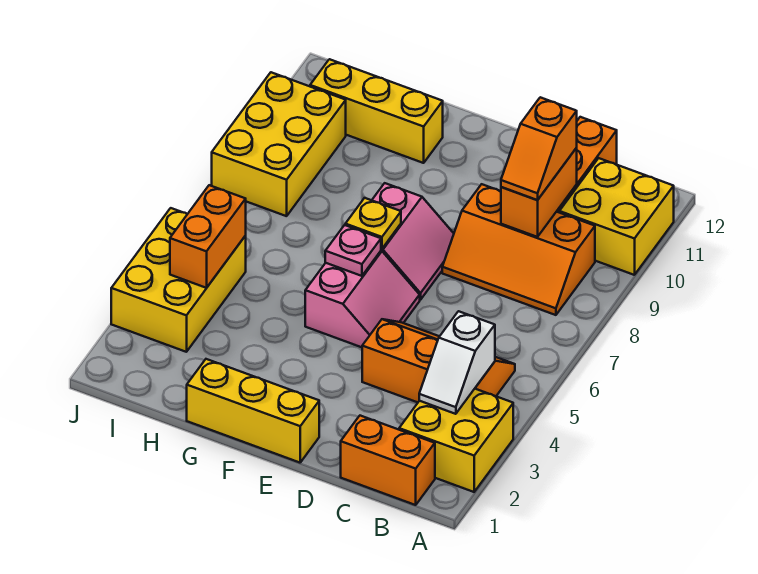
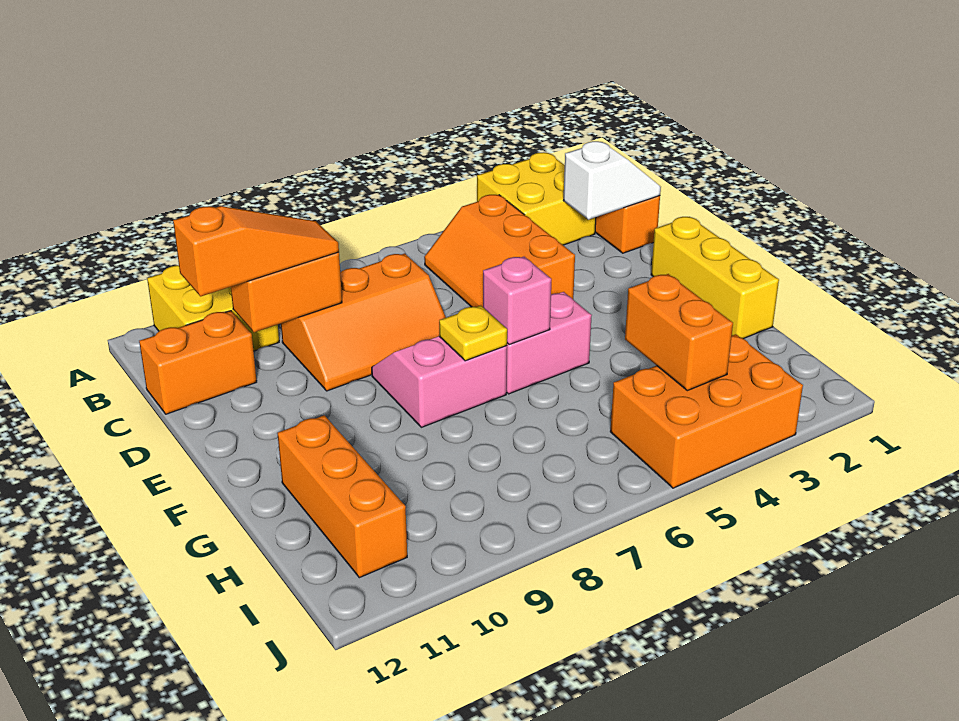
white slope B3:B4 level 2 top 4 -> white slope C1:C2 level 2 top 2
orange slope B8:D9 level 1 top 9 -> orange slope C7:D9 level 1 top C
orange slope C9:C10 level 3 top 10 -> orange slope C9:C11 level 3 top 11
pink plate F6 level 2 -> pink brick F6 level 2
yellow brick G11:I11 level 1 -> orange brick G11:I11 level 1
yellow brick I3:J5 level 1 -> orange brick I3:J5 level 1
orange brick I4:I5 level 2 -> orange brick H4:I4 level 2
yellow brick I8:J10 level 1 -> none

